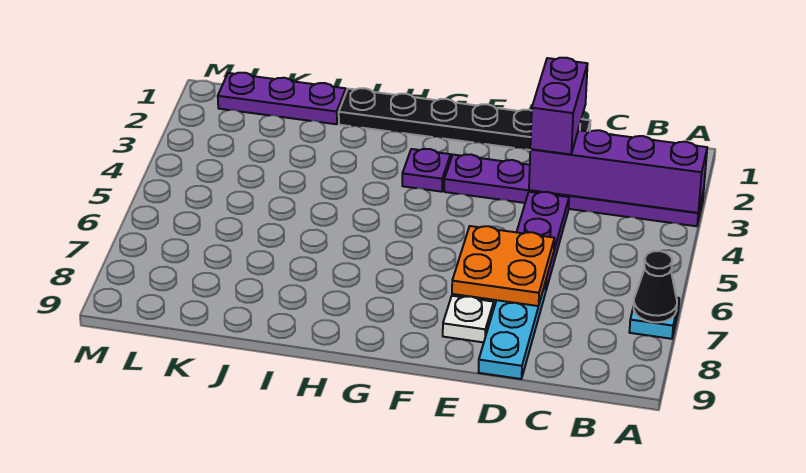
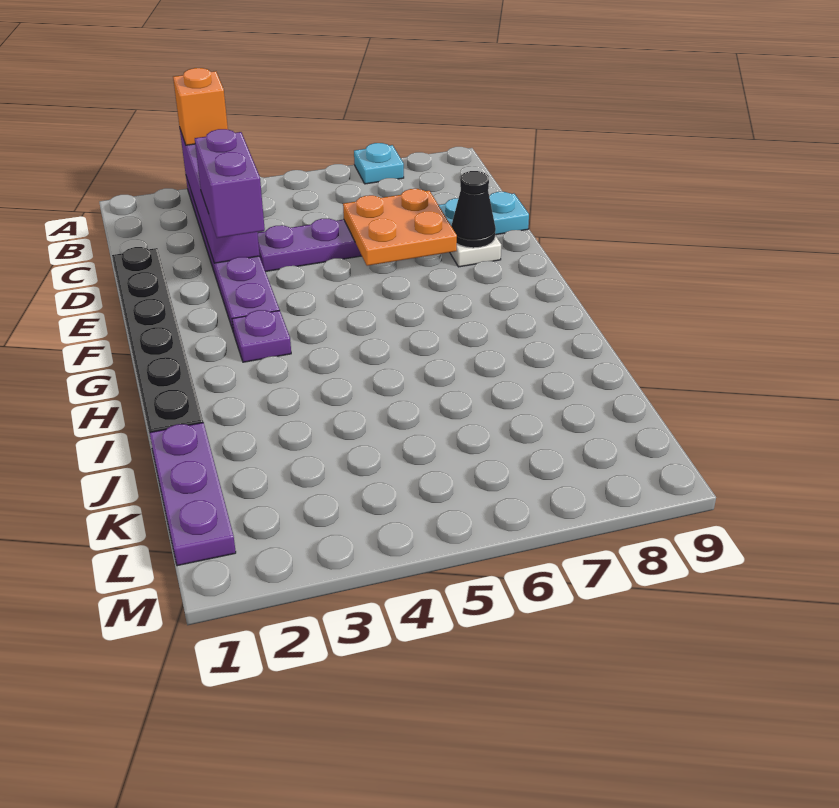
none -> orange brick A3 level 3
black cone A7 level 2 -> black cone E8 level 2
purple brick D2:D3 level 3 -> purple brick D3:E3 level 3

